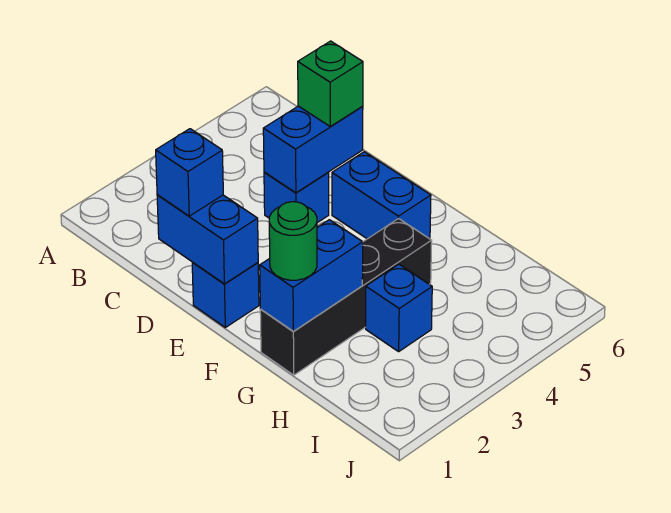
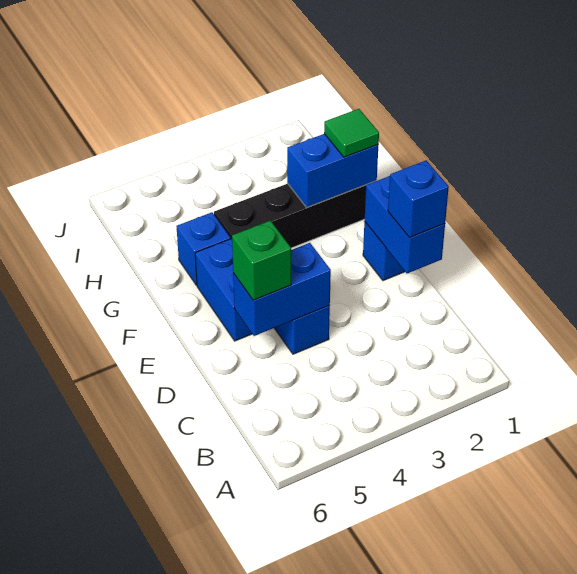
green round brick G1 level 3 -> green tile G1 level 3
blue brick H3 level 1 -> blue brick G5 level 1

